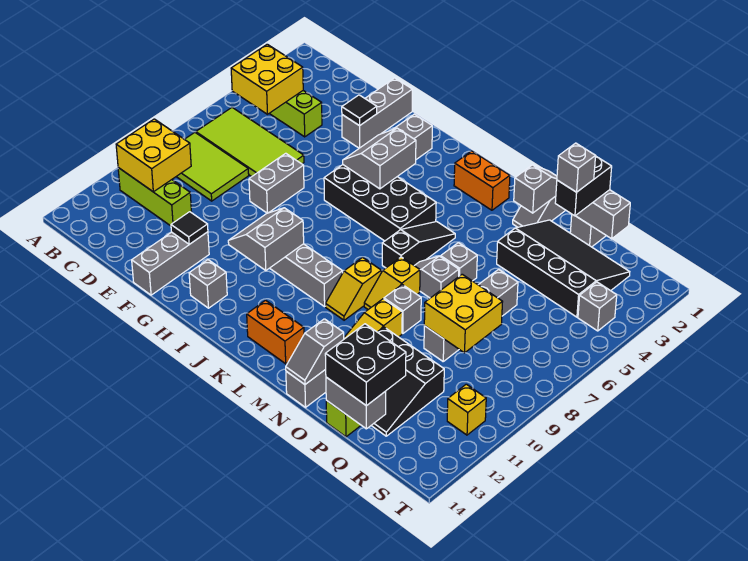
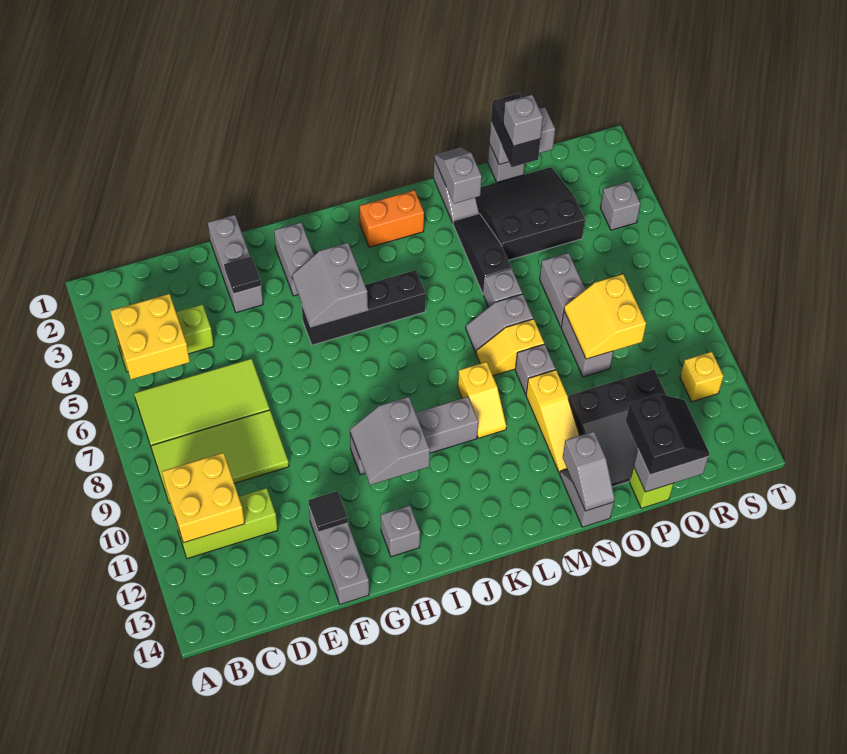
lime tile B8:D9 level 1 -> lime tile B8:E9 level 1
grey brick F7:F8 level 1 -> none
black brick H5:K6 level 1 -> black brick H5:K5 level 1
orange brick K13:L13 level 1 -> none
black slope L5:L7 level 1 top 7 -> black slope N3:N5 level 1 top 5
yellow slope M8:M9 level 1 top 8 -> yellow slope M8:N8 level 1 top N
black slope O2:R4 level 1 top 4 -> black slope O2:Q4 level 1 top 4
yellow brick P8:Q9 level 2 -> yellow slope P8:Q9 level 2 top Q
black brick P13:Q14 level 3 -> black slope P13:Q14 level 3 top P

